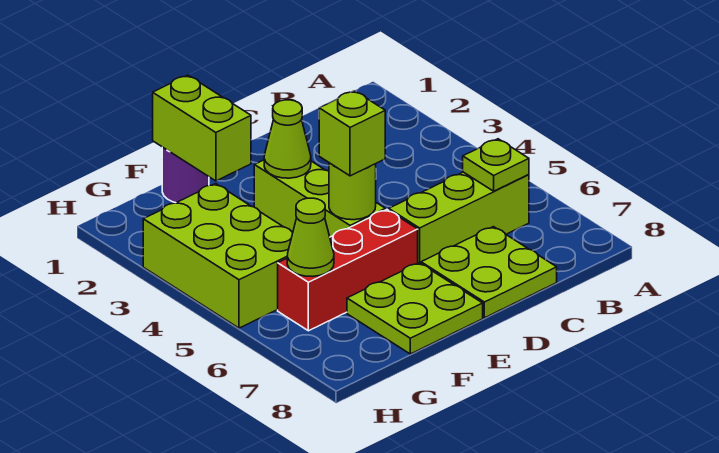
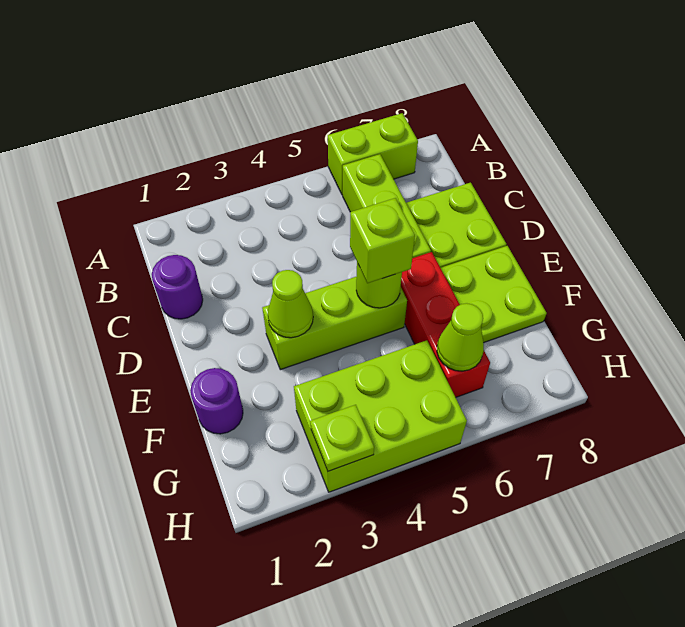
lime plate B6 level 2 -> lime plate H3 level 2
none -> purple round brick C1 level 1
lime brick F1:F2 level 2 -> lime brick A6:A7 level 1

